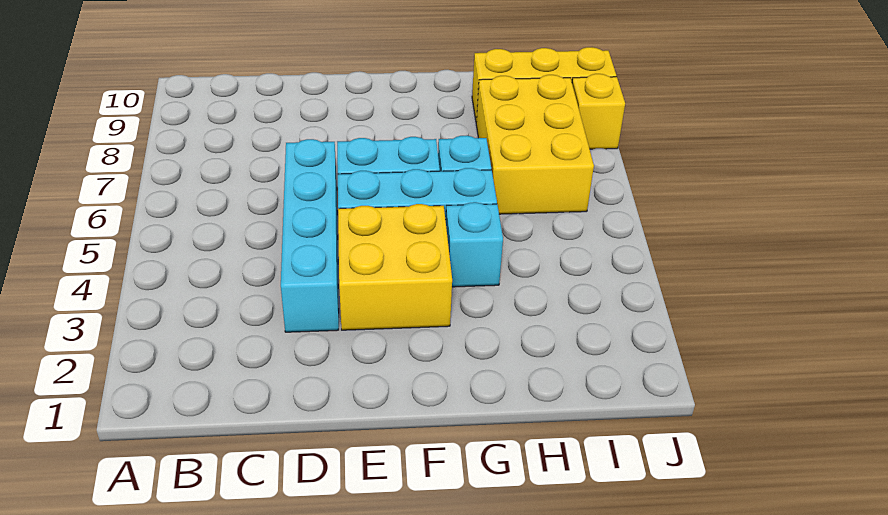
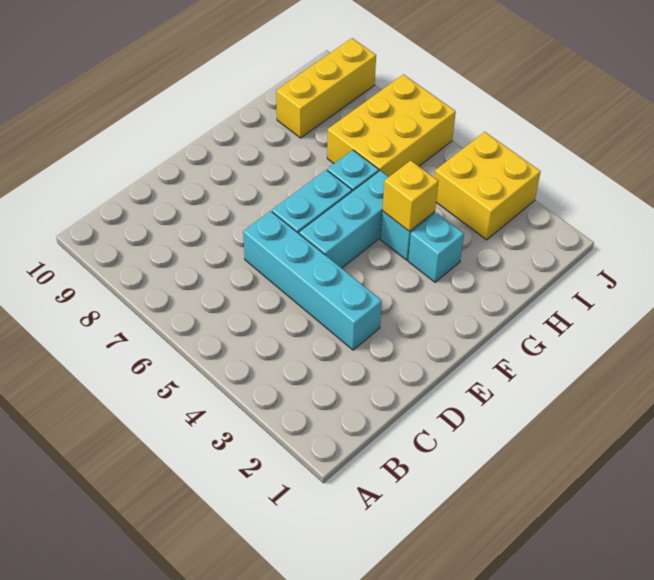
yellow brick E3:F4 level 1 -> yellow brick I3:J4 level 1
none -> cyan brick G3 level 1
yellow brick H6:I8 level 1 -> yellow brick H6:J7 level 1
yellow brick J8 level 1 -> yellow brick G4 level 2

